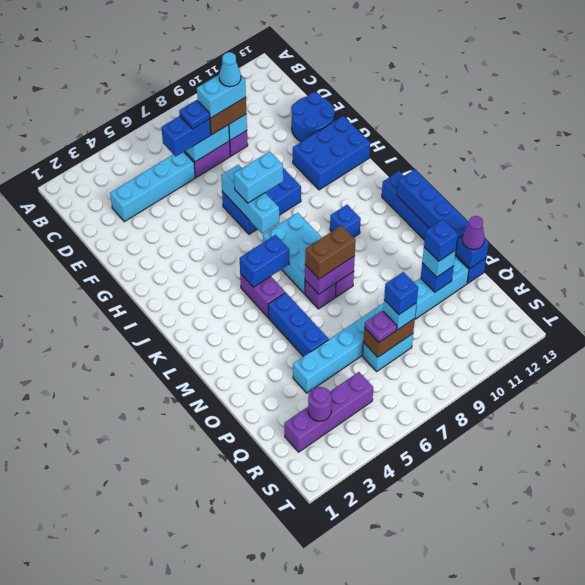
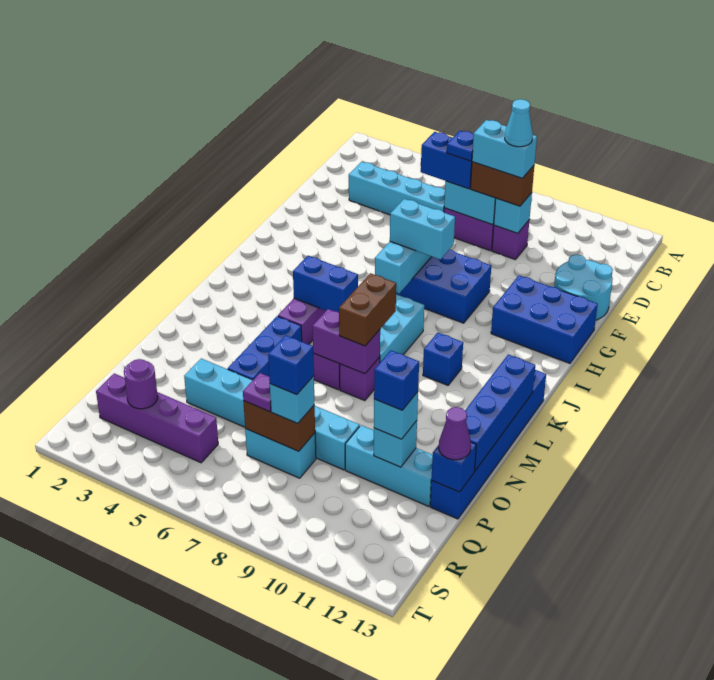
blue round brick E12:F13 level 1 -> cyan round brick E12:F13 level 1
brown brick M7:M8 level 3 -> brown brick L8:M8 level 3
blue brick P11 level 2 -> cyan brick P11 level 2

